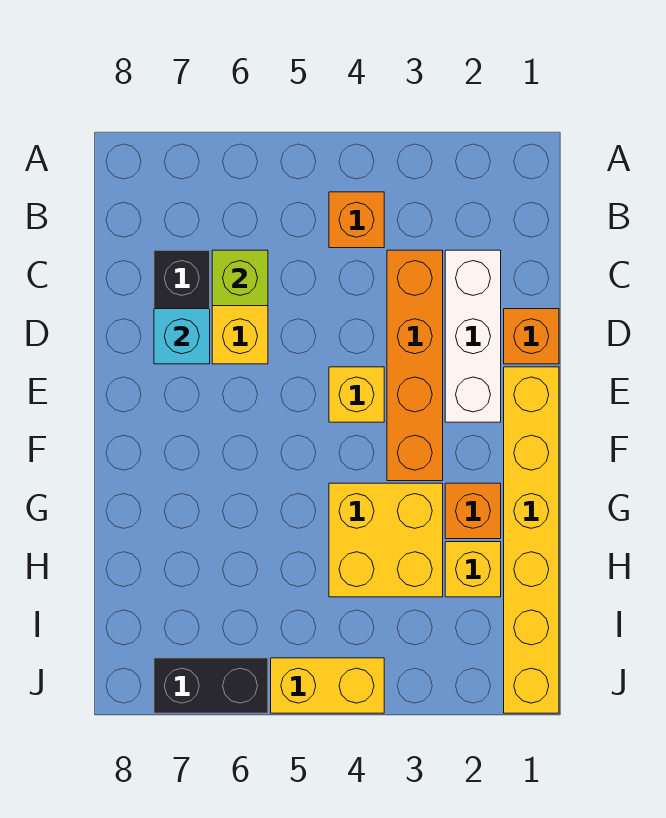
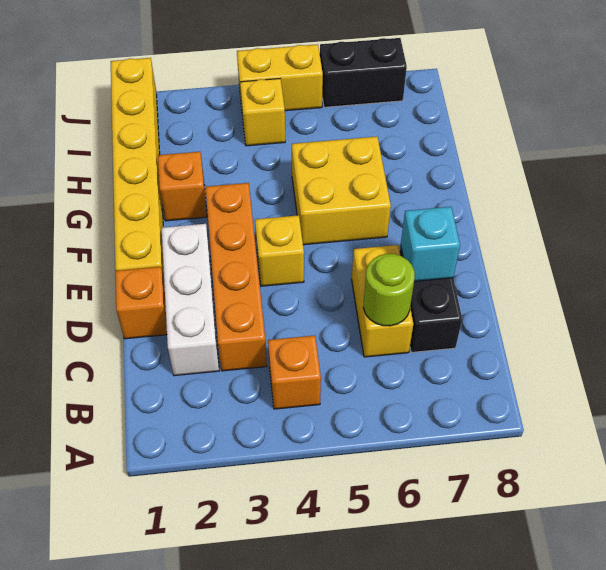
lime brick C6 level 2 -> lime round brick C6 level 2
yellow brick G3:H4 level 1 -> yellow brick F5:G6 level 1
yellow brick H2 level 1 -> yellow brick I4 level 1

